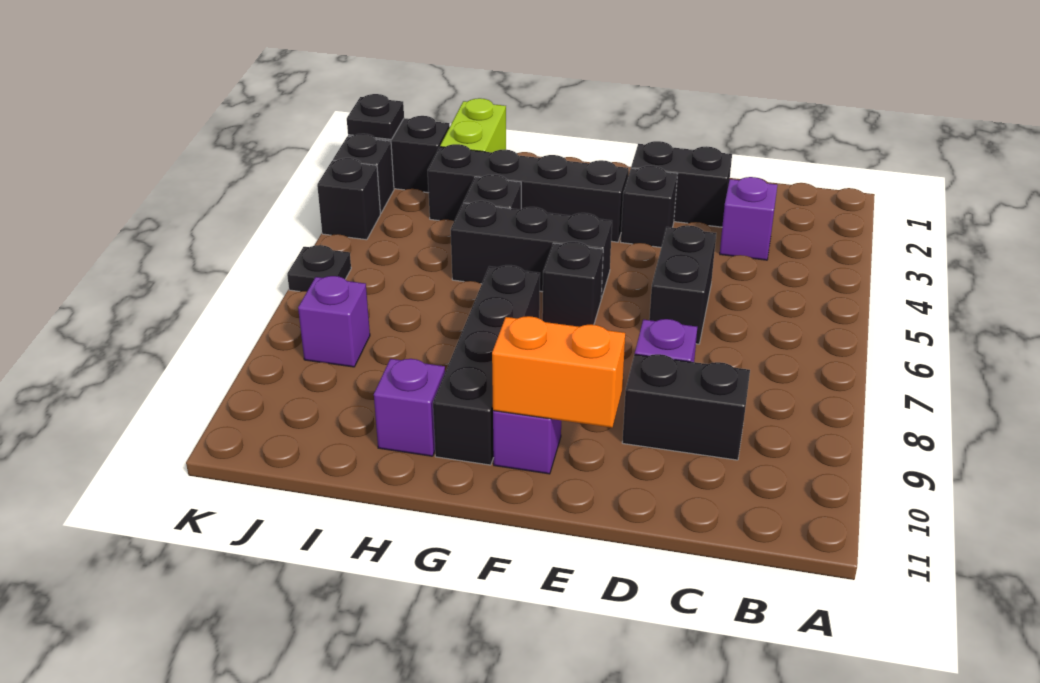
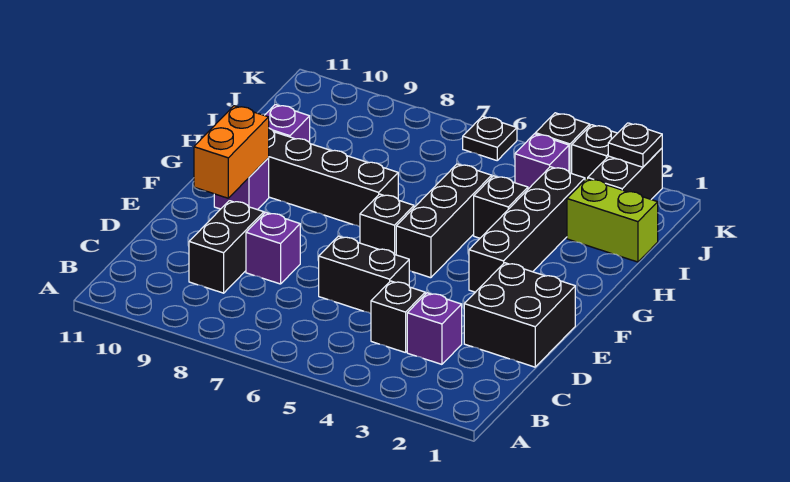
black brick D2:E2 level 1 -> black brick D1:E2 level 1
black brick E3 level 1 -> black brick C4 level 1
purple brick J8 level 1 -> purple brick J4 level 1

